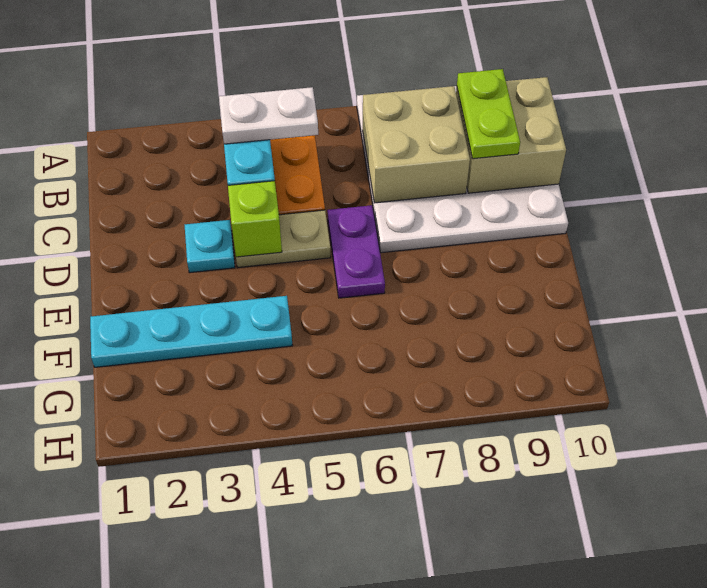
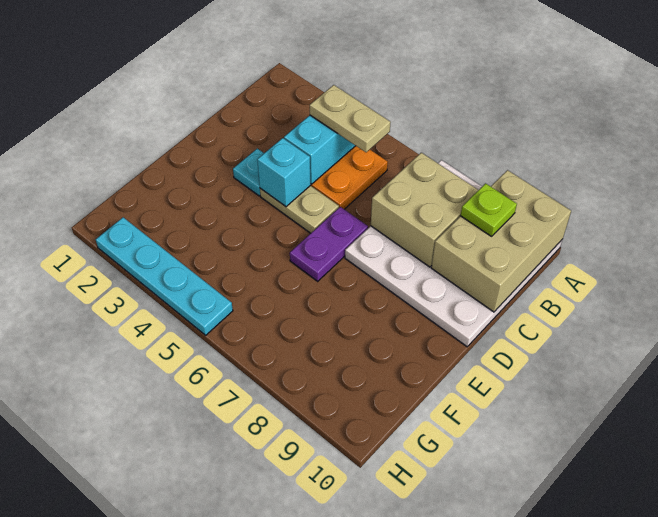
white plate B4:B5 level 3 -> tan plate B4:B5 level 3
tan brick B9:C10 level 2 -> tan brick A9:C10 level 2
lime plate B9:C9 level 3 -> lime plate B9 level 3
lime brick D4 level 2 -> cyan brick D4 level 2
cyan plate F1:F4 level 1 -> cyan plate H2:H5 level 1

